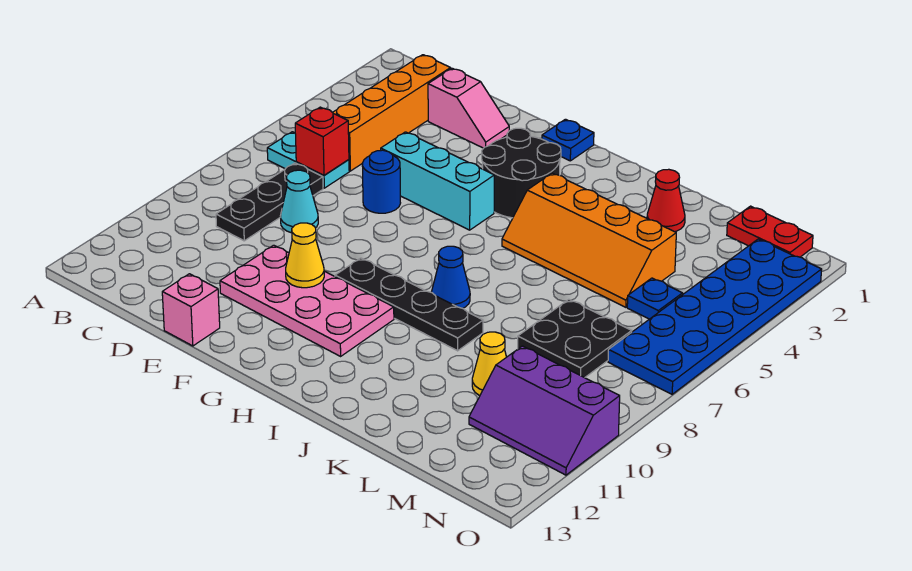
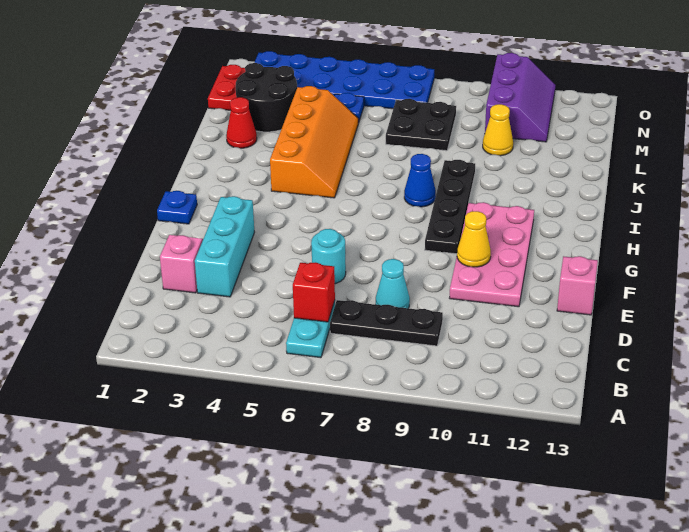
orange brick C2:C5 level 1 -> none
cyan brick E5:G5 level 1 -> cyan brick D3:F3 level 1
blue round brick E6 level 1 -> cyan round brick E6 level 1
black round brick G3:H4 level 1 -> black round brick L2:M3 level 1

